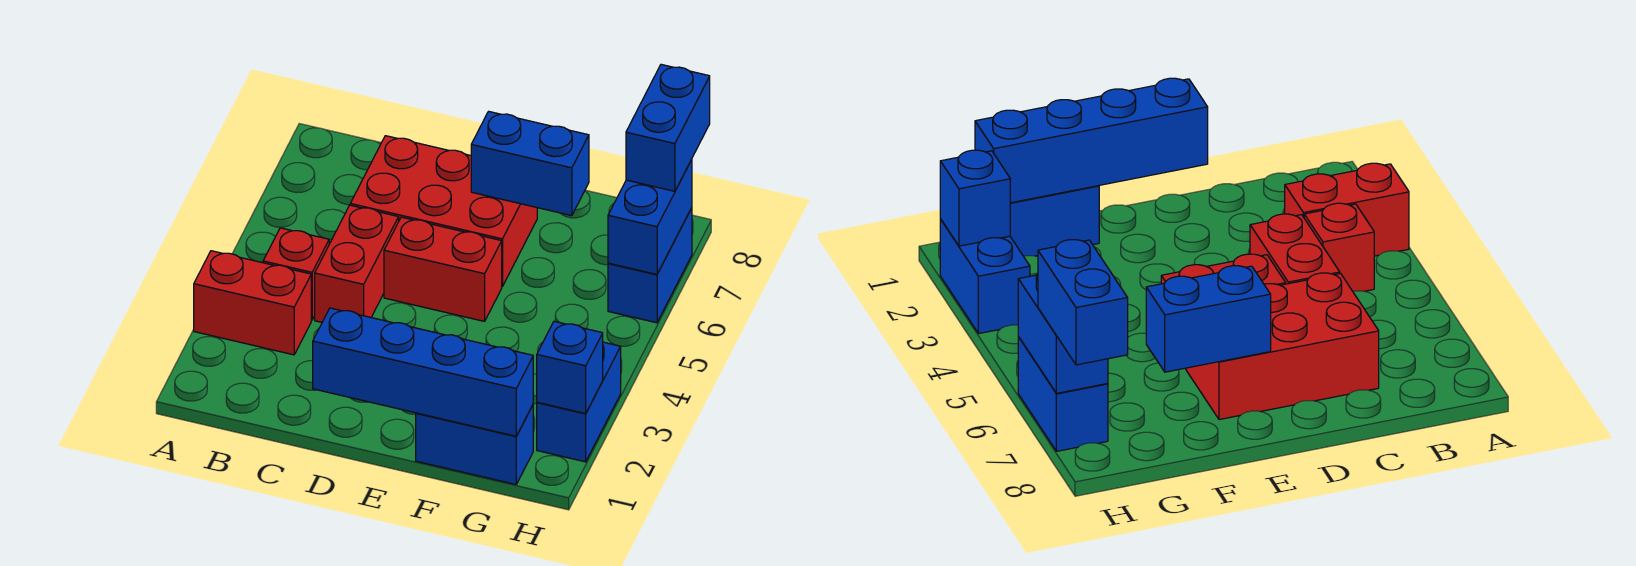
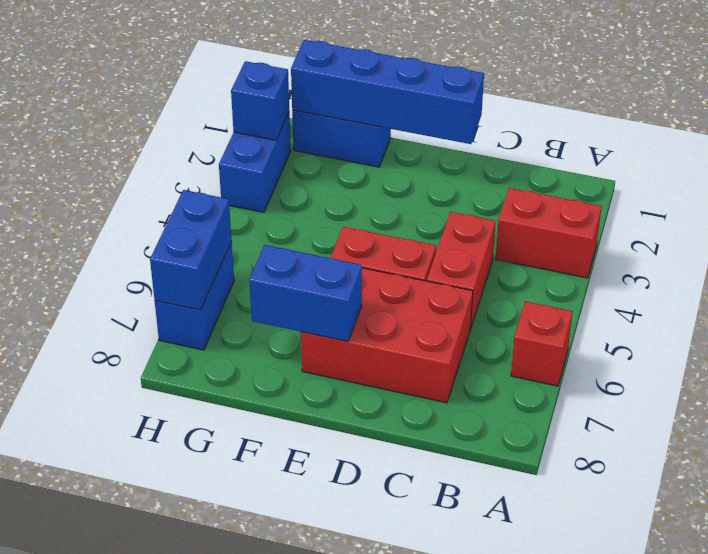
red brick B4 level 1 -> red brick A6 level 1
blue brick H7:H8 level 3 -> none

